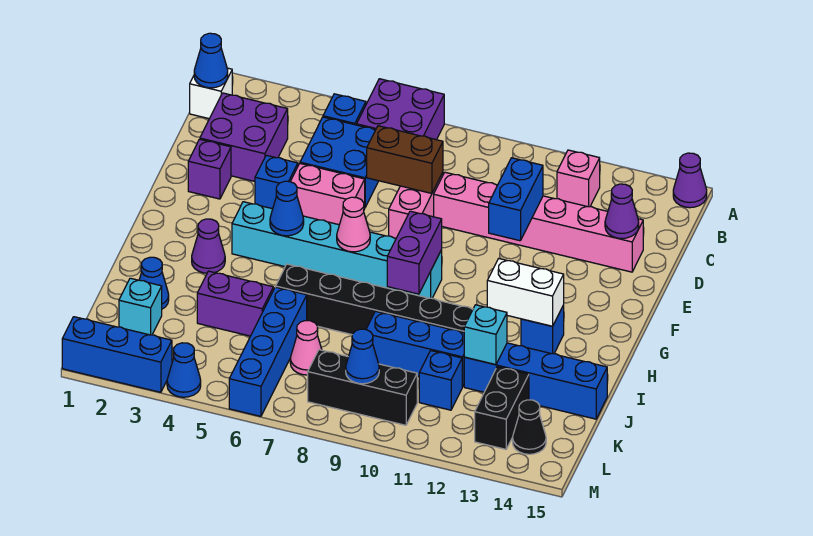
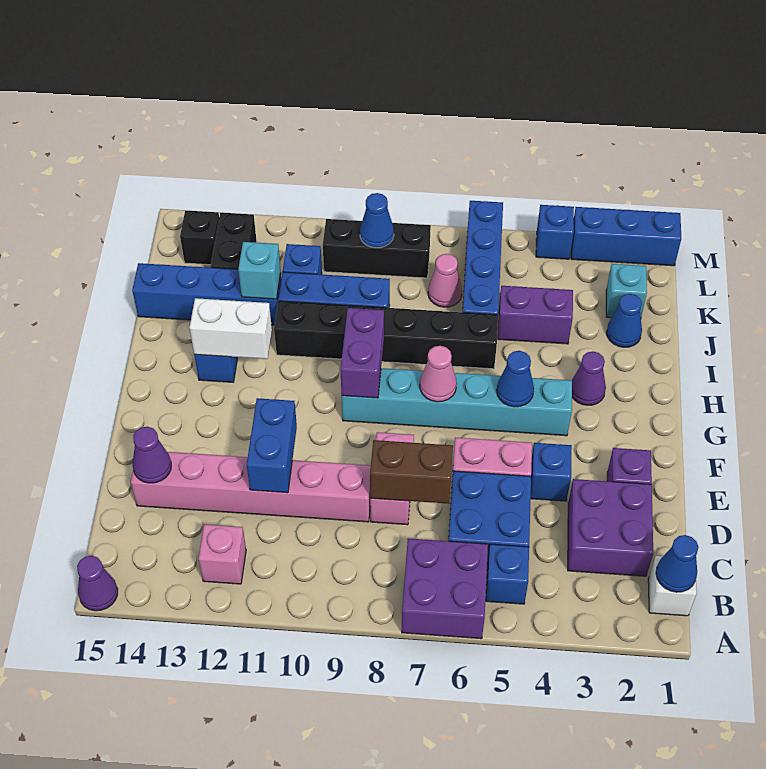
black cone L14 level 1 -> black brick L14 level 1
blue cone M4 level 1 -> blue brick M4 level 1

